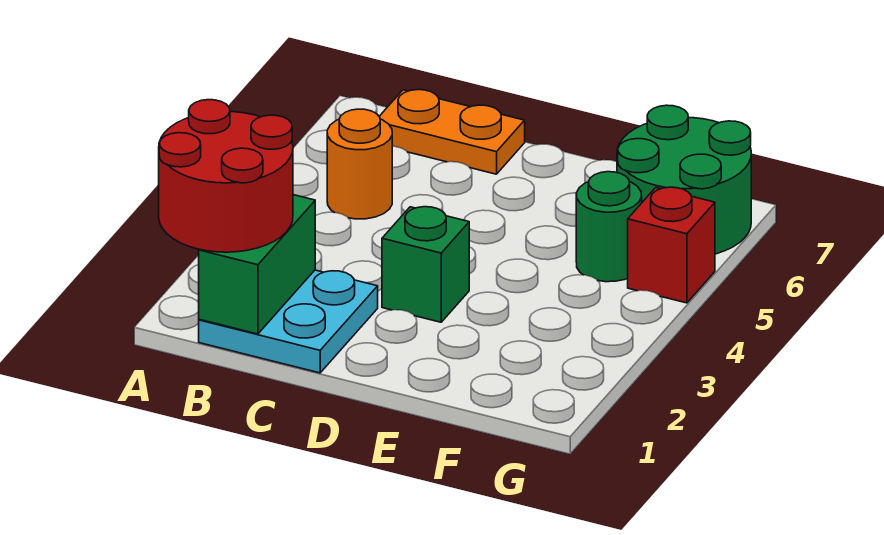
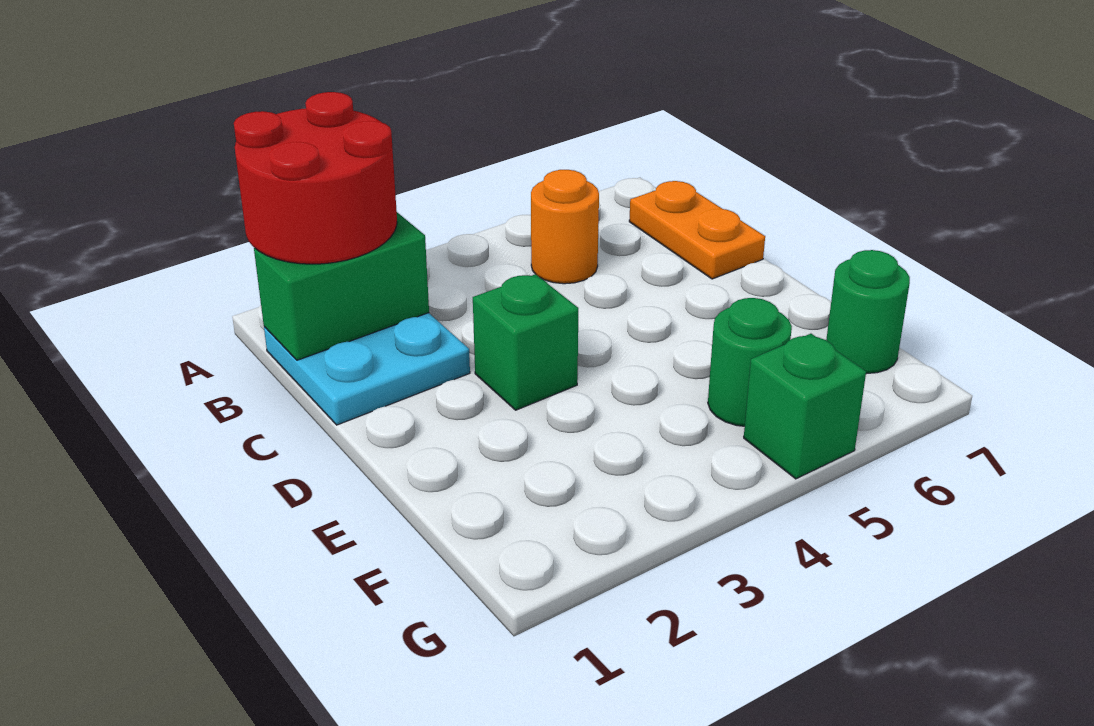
green round brick F6:G7 level 1 -> green round brick F7 level 1
red brick G5 level 1 -> green brick G5 level 1

